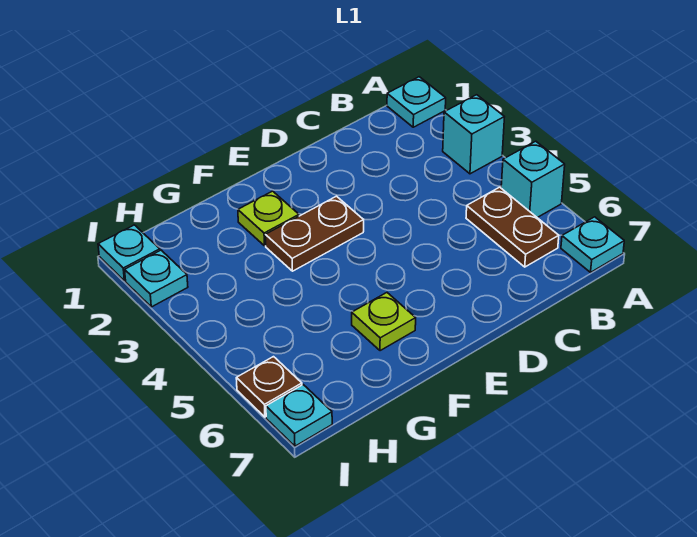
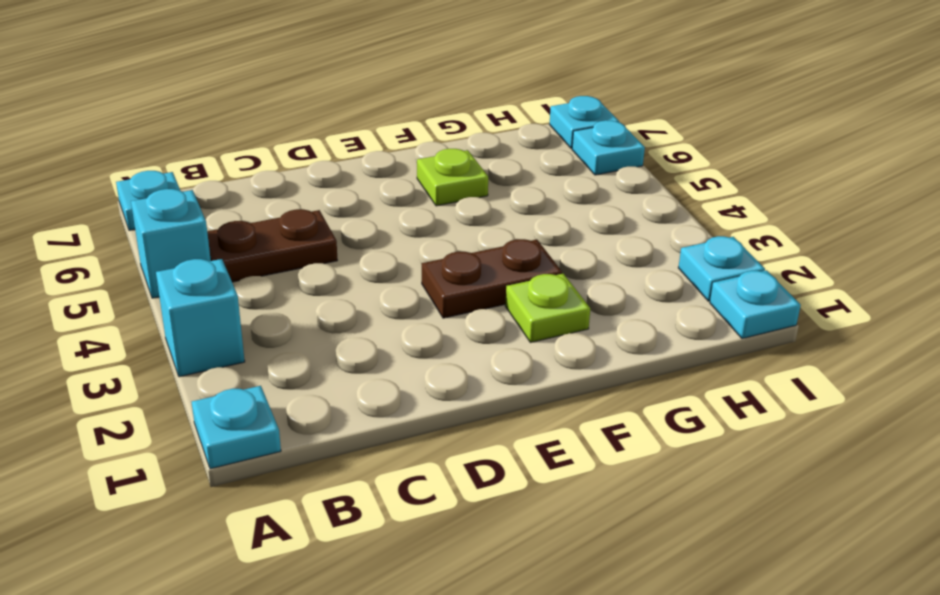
brown plate B5:B6 level 1 -> brown plate B5:C5 level 1
brown plate I6 level 1 -> cyan plate I6 level 1

